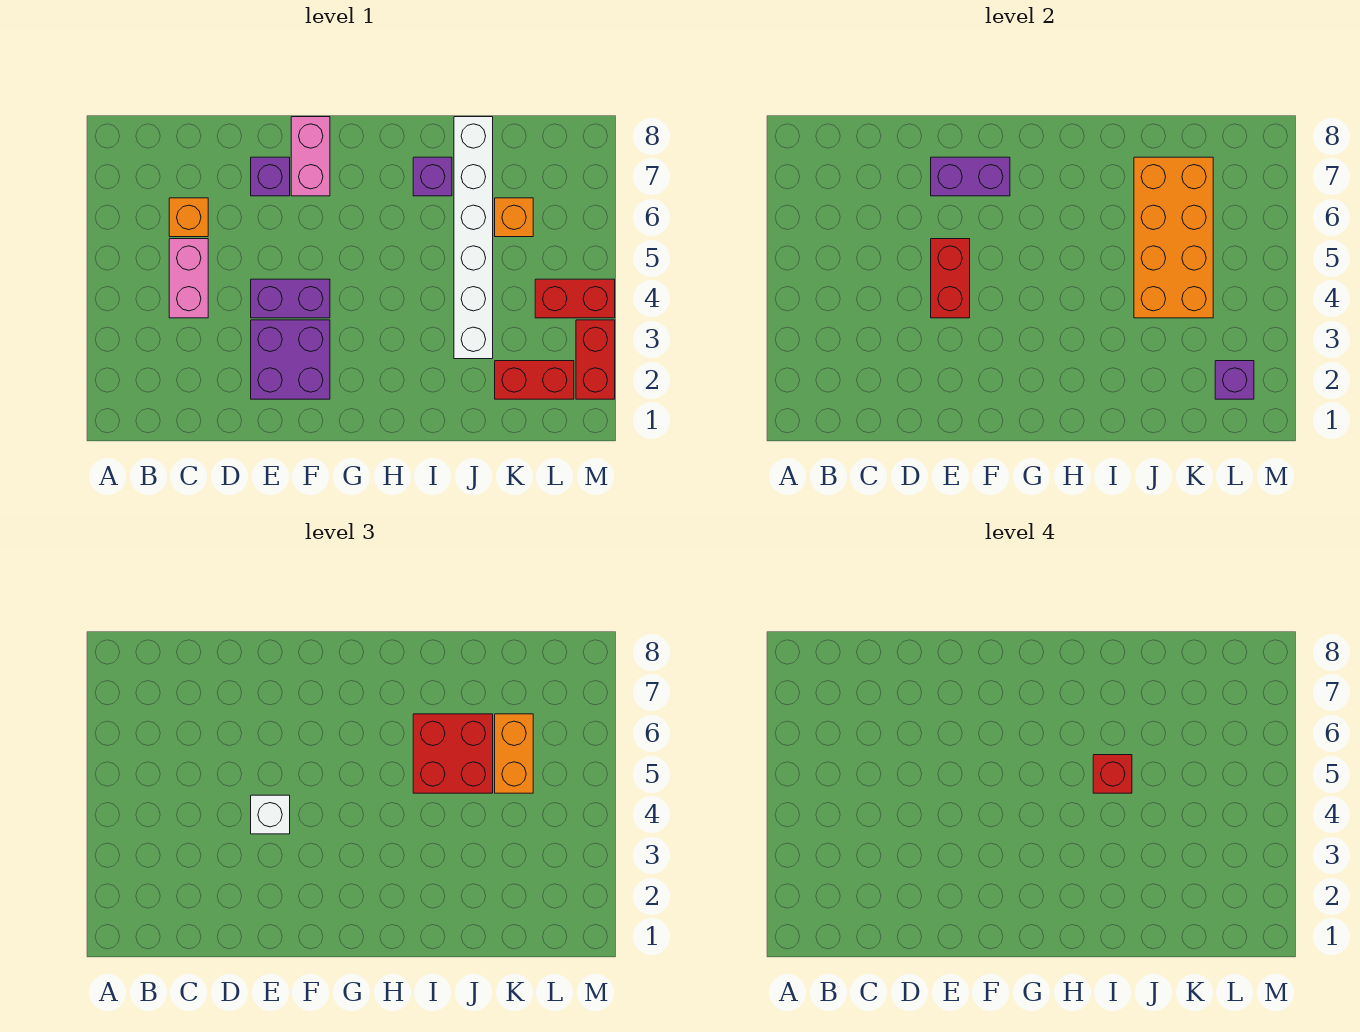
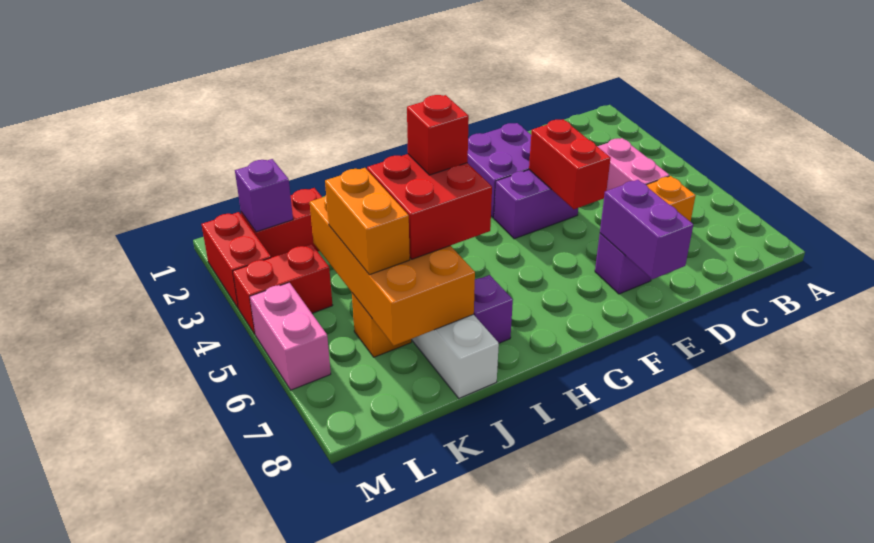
white brick E4 level 3 -> none
purple brick E7:F7 level 2 -> purple brick E7:E8 level 2
pink brick F7:F8 level 1 -> pink brick M5:M6 level 1

